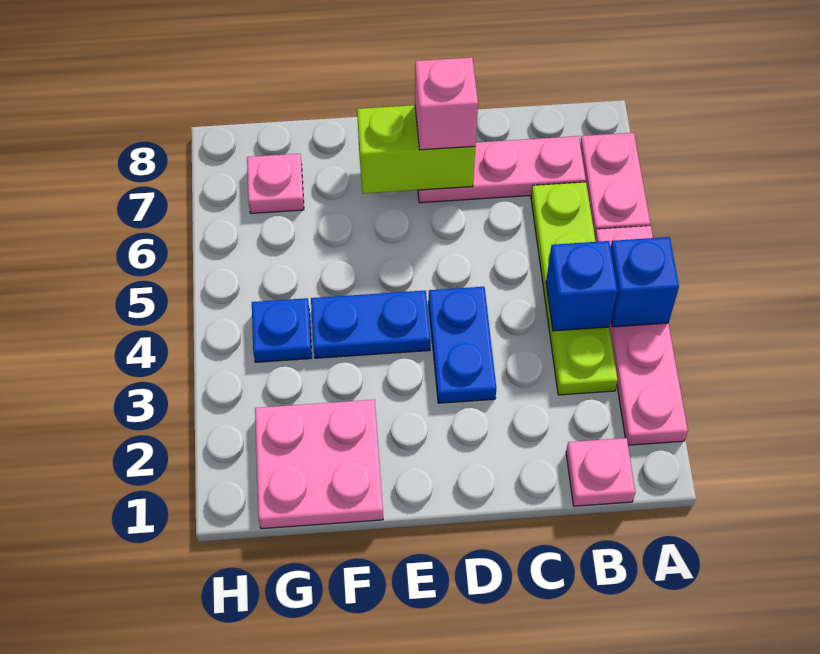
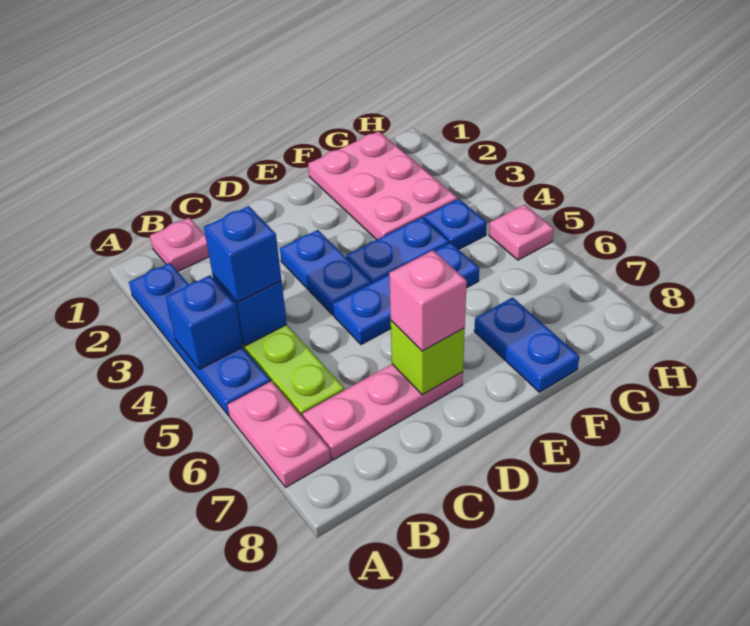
pink plate A2:A5 level 1 -> blue plate A2:A5 level 1
none -> blue brick B4 level 3
none -> blue plate D5:F5 level 1
lime brick D7:E7 level 2 -> lime brick D7 level 2
pink plate F1:G2 level 1 -> pink plate F1:G3 level 1
none -> blue plate F7:F8 level 1
pink plate G7 level 1 -> pink plate H5 level 1

